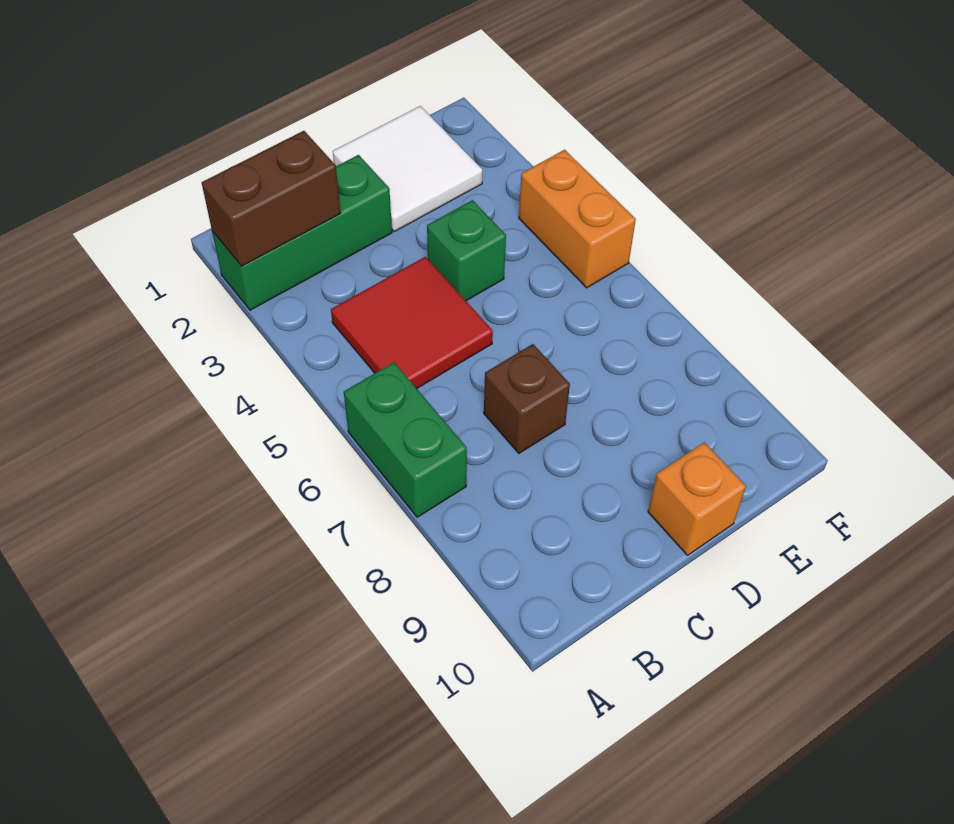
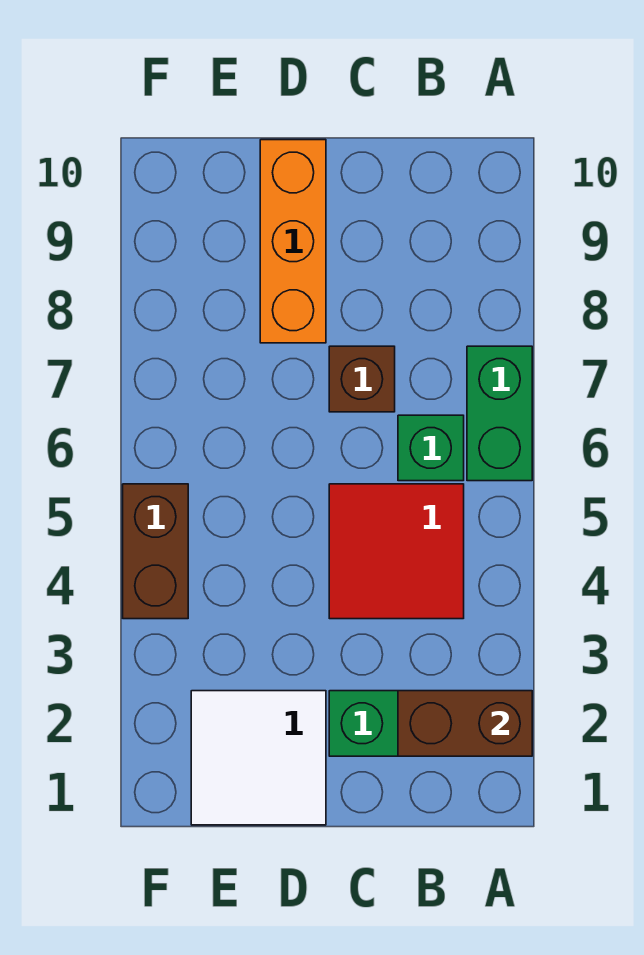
green brick D4 level 1 -> green brick B6 level 1
orange brick D10 level 1 -> orange brick D8:D10 level 1
orange brick F4:F5 level 1 -> brown brick F4:F5 level 1

